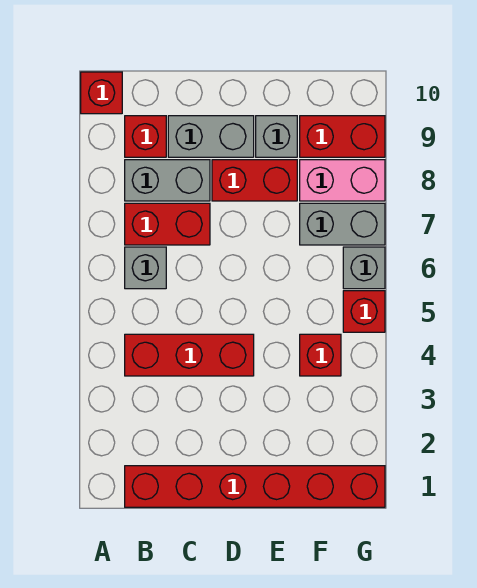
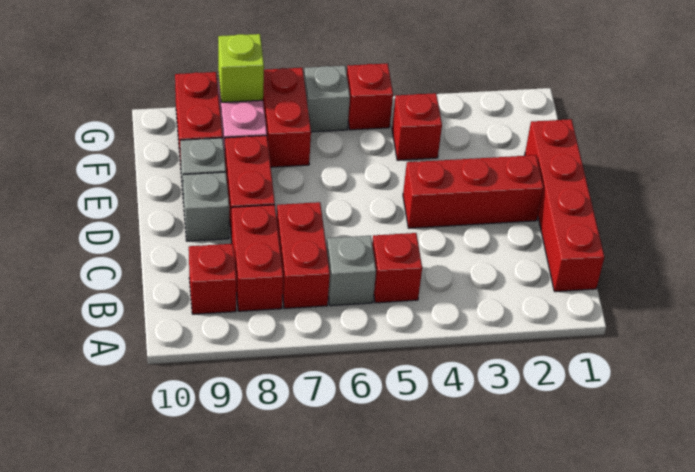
red brick A10 level 1 -> red brick B5 level 1
red brick B1:G1 level 1 -> red brick B1:E1 level 1
red brick B4:D4 level 1 -> red brick D2:D4 level 1
grey brick B8:C8 level 1 -> red brick B8:C8 level 1
grey brick C9:D9 level 1 -> grey brick D9 level 1
grey brick F7:G7 level 1 -> red brick F7:G7 level 1
none -> lime brick G8 level 2

